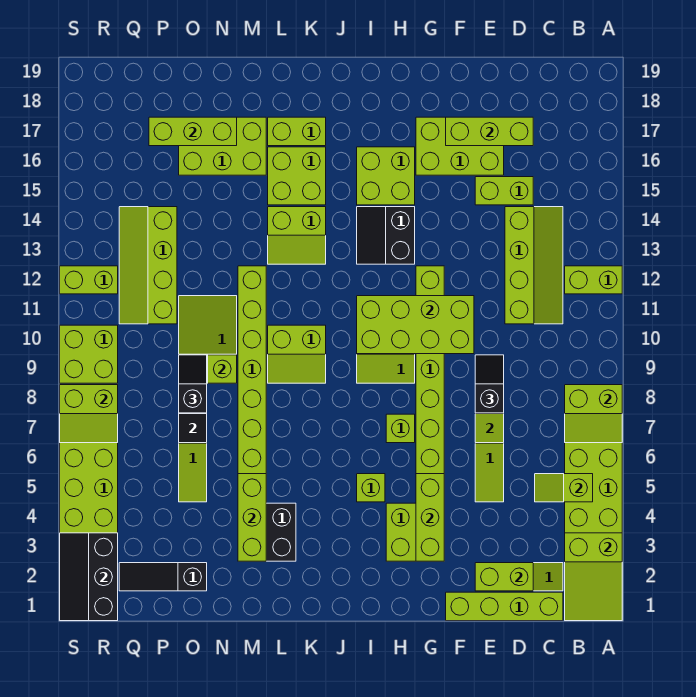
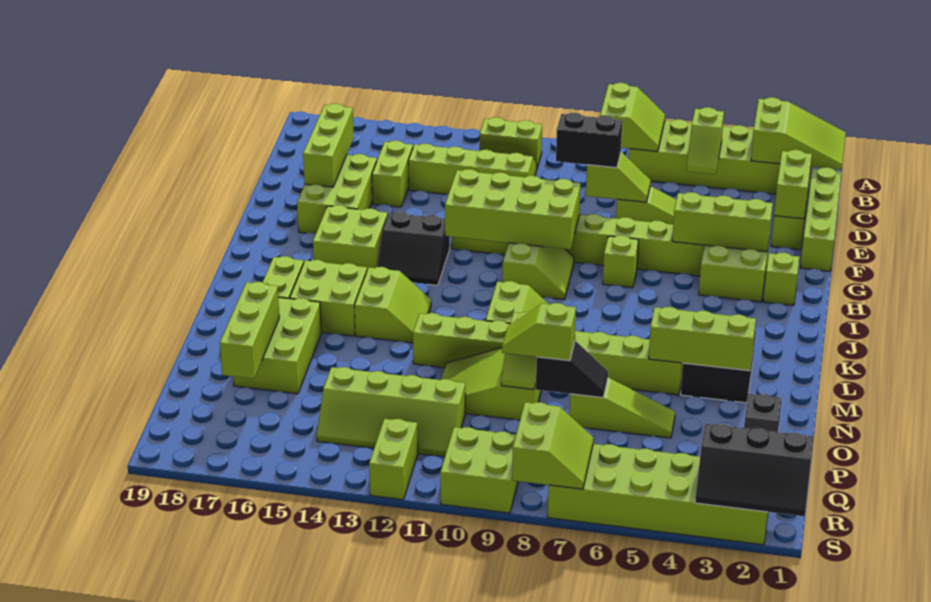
lime brick A12:B12 level 1 -> lime brick B11:B12 level 1
black slope E8:E9 level 3 top 8 -> black brick E8:E9 level 3
lime brick F10:I11 level 2 -> lime brick G9:H12 level 2
lime brick I5 level 1 -> lime brick H2 level 1
black slope O8:O9 level 3 top 8 -> lime slope O8:O9 level 3 top 8

